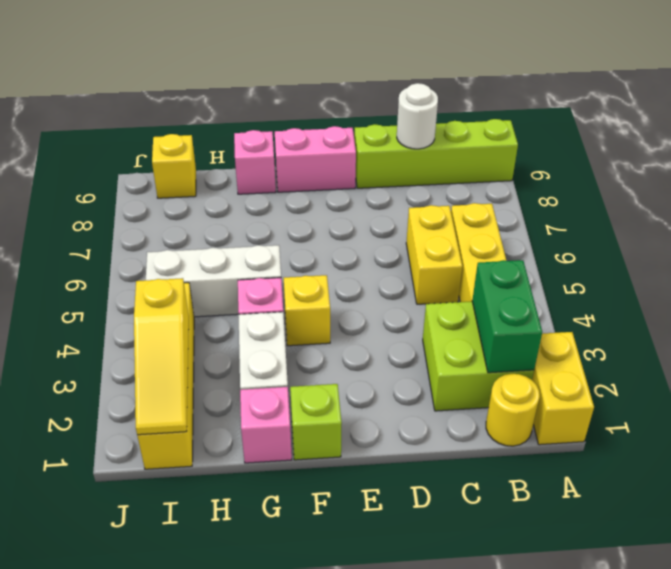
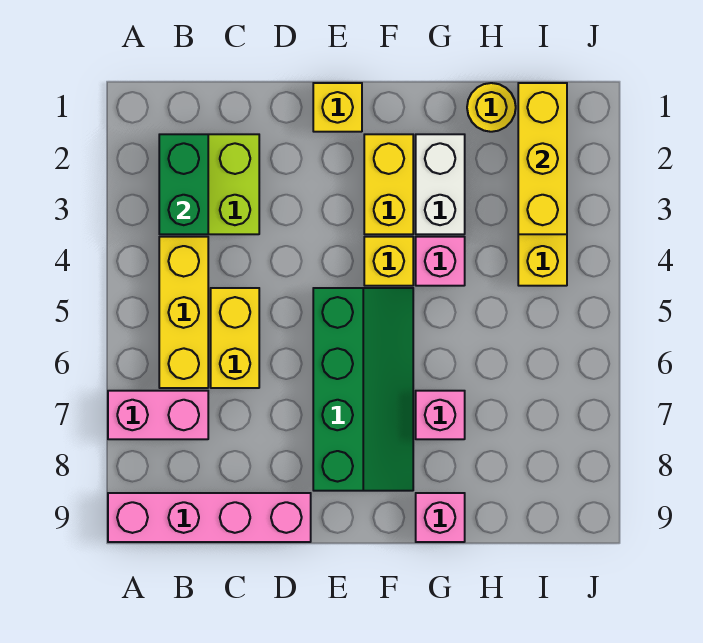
yellow brick A1:A2 level 1 -> yellow brick F2:F3 level 1
lime brick A9:D9 level 1 -> pink brick A9:D9 level 1
yellow round brick B1 level 1 -> yellow round brick H1 level 1
white round brick C9 level 2 -> none
none -> green slope E5:F8 level 1 top E
pink brick E9:F9 level 1 -> pink brick A7:B7 level 1
lime brick F1 level 1 -> none
pink brick G1 level 1 -> pink brick G7 level 1
white brick G5:I5 level 1 -> none
yellow slope I1:I3 level 2 top 3 -> yellow brick I1:I3 level 2
yellow brick I9 level 1 -> yellow brick E1 level 1

